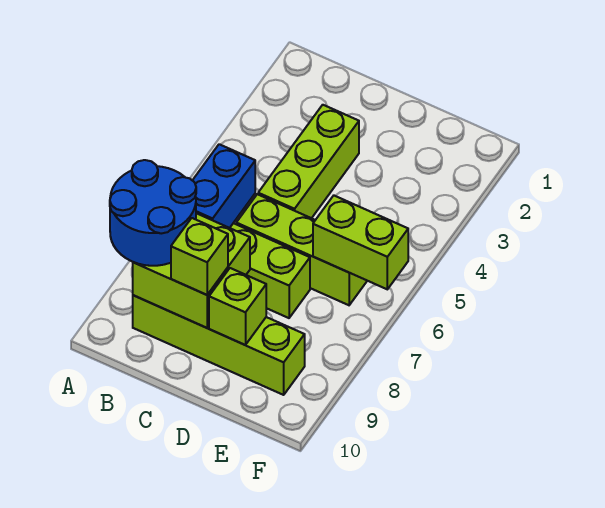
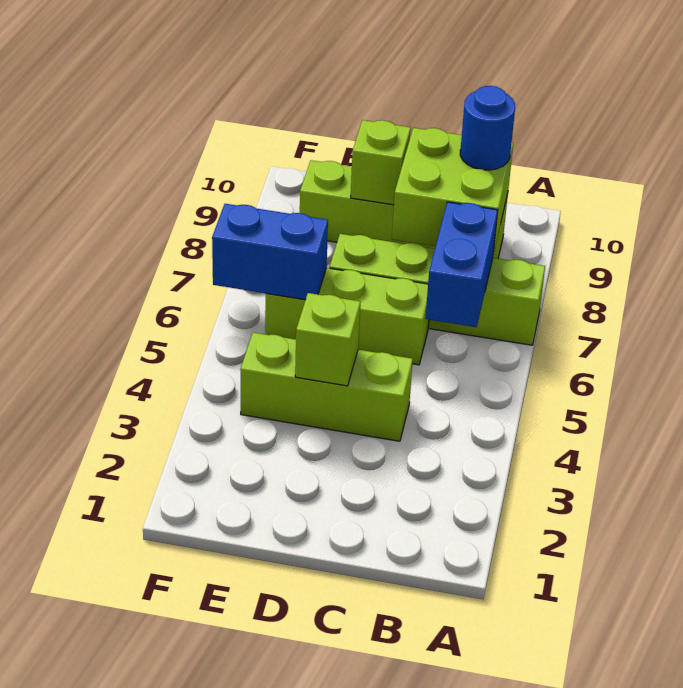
blue round brick A8:B9 level 3 -> blue round brick B9 level 3
lime brick C3:C5 level 1 -> lime brick C4:E4 level 1
lime brick C9 level 3 -> lime brick D4 level 2
lime brick E6:F6 level 2 -> blue brick E6:F6 level 2

